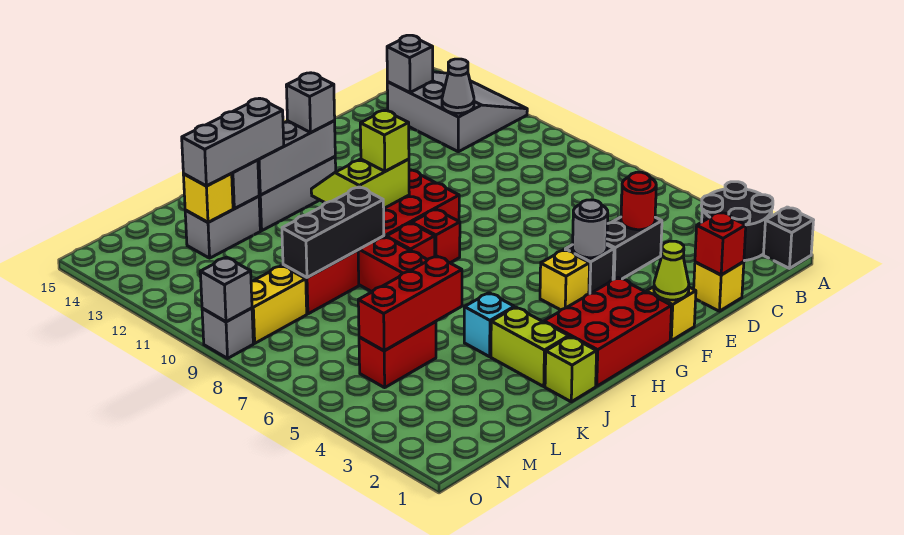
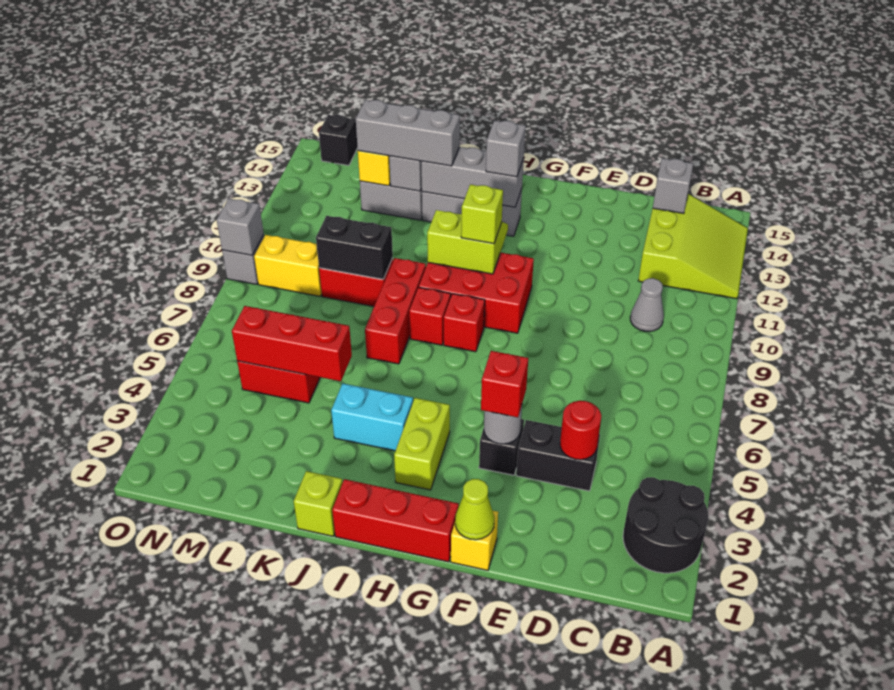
black brick A1 level 1 -> black brick N15 level 1
grey slope A12:C14 level 1 top C -> lime slope A12:C14 level 1 top C
grey cone C12 level 2 -> grey cone C10 level 1
yellow brick D1 level 1 -> none
red brick D1 level 2 -> red brick F4 level 3
red brick G1:I2 level 1 -> red brick G1:I1 level 1
yellow brick G4 level 1 -> none
lime brick J2:J3 level 1 -> lime brick H3:H4 level 1
cyan brick J4 level 1 -> cyan brick I4:J4 level 1
black brick J9:L9 level 2 -> black brick K9:L9 level 2

